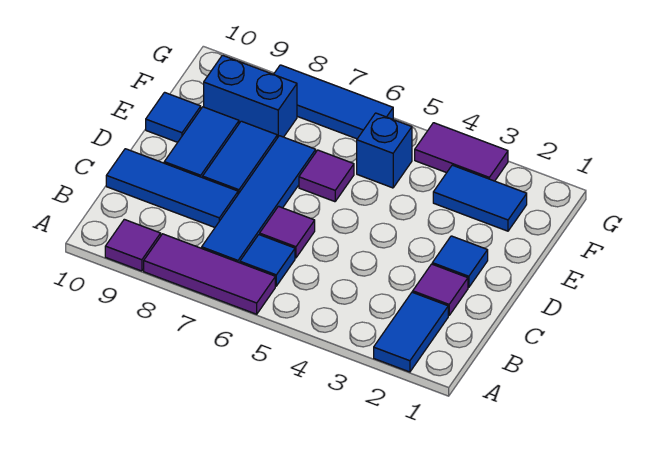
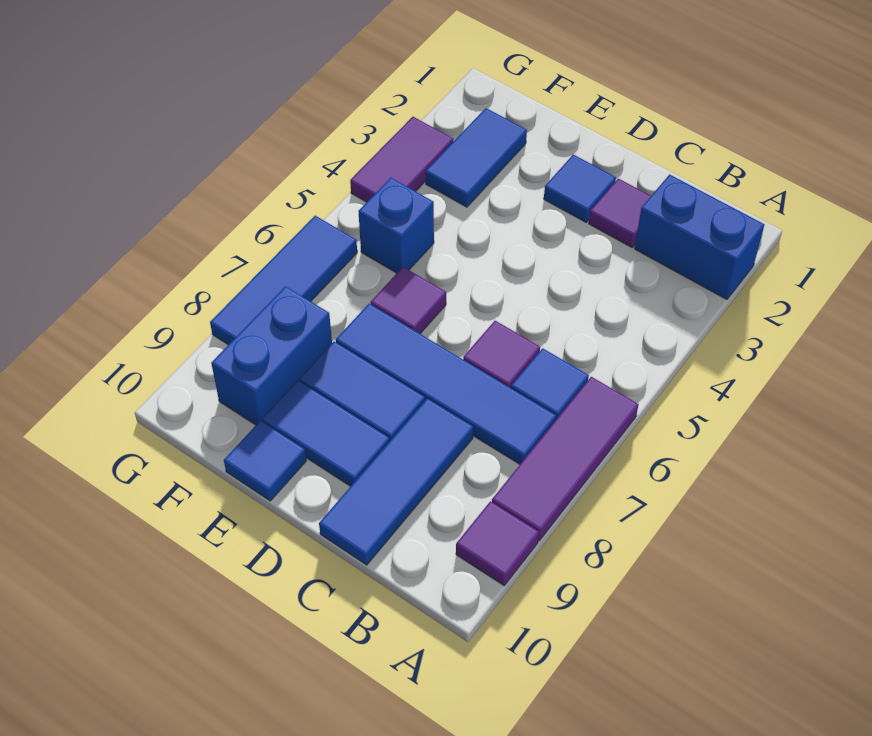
blue tile A2:B2 level 1 -> blue brick A2:B2 level 1

